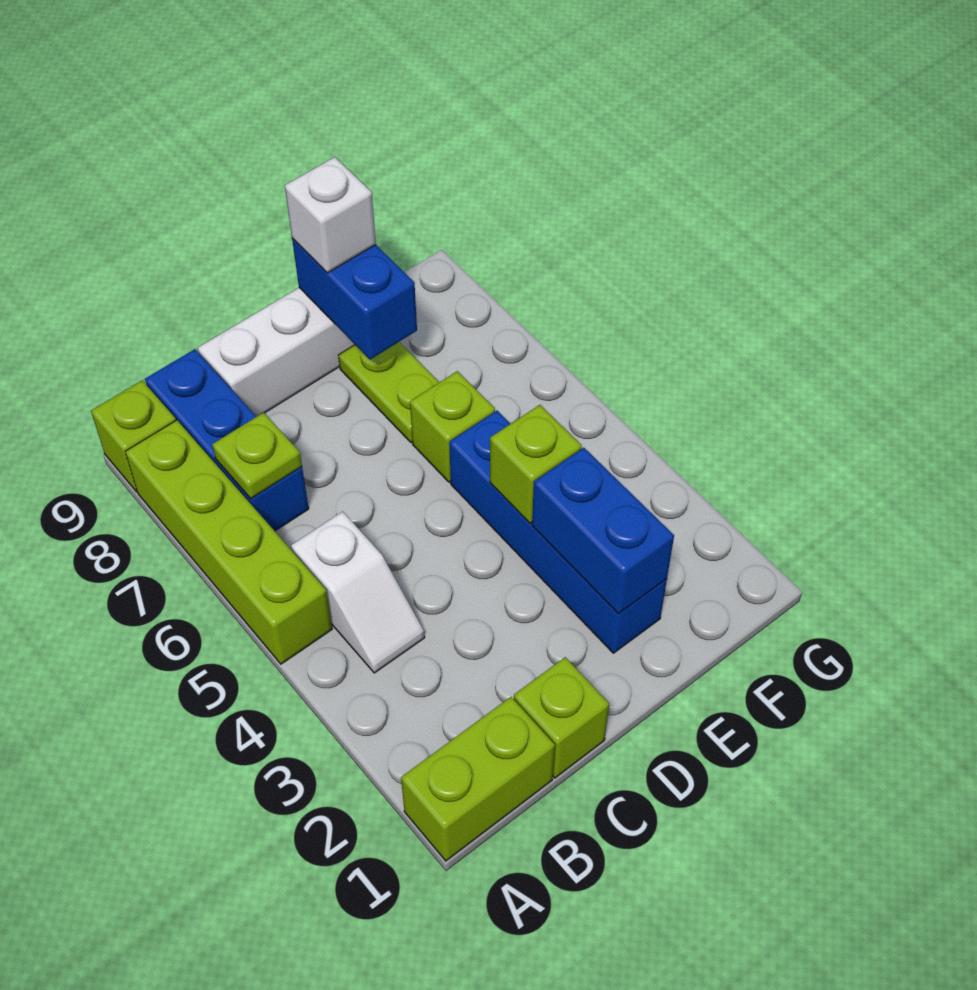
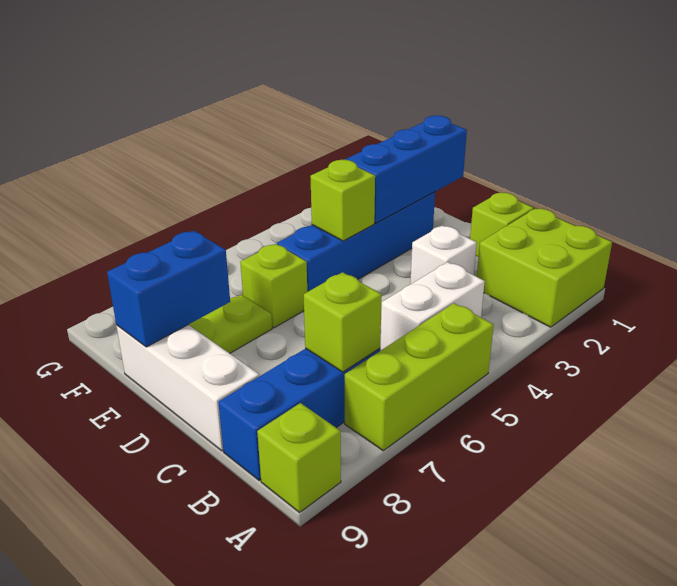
lime brick A1:B1 level 1 -> lime brick A1:B2 level 1
lime brick A5:A8 level 1 -> lime brick A5:A7 level 1
white slope B4:B5 level 1 top 5 -> white brick B4:B5 level 1
lime plate B7 level 2 -> lime brick B7 level 2
blue brick E2:E3 level 2 -> blue brick E1:E3 level 2
white brick E9 level 3 -> white brick C3 level 1

